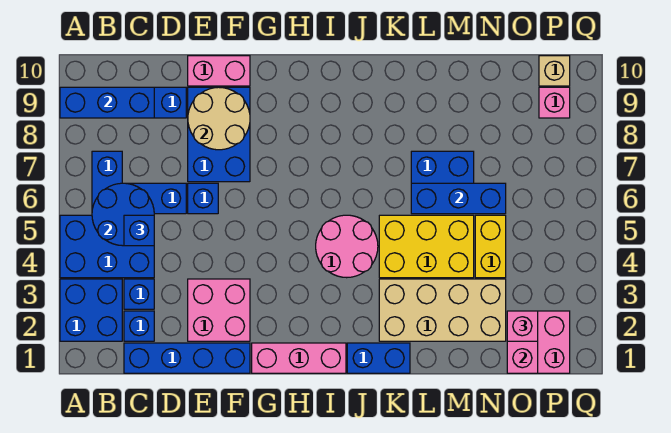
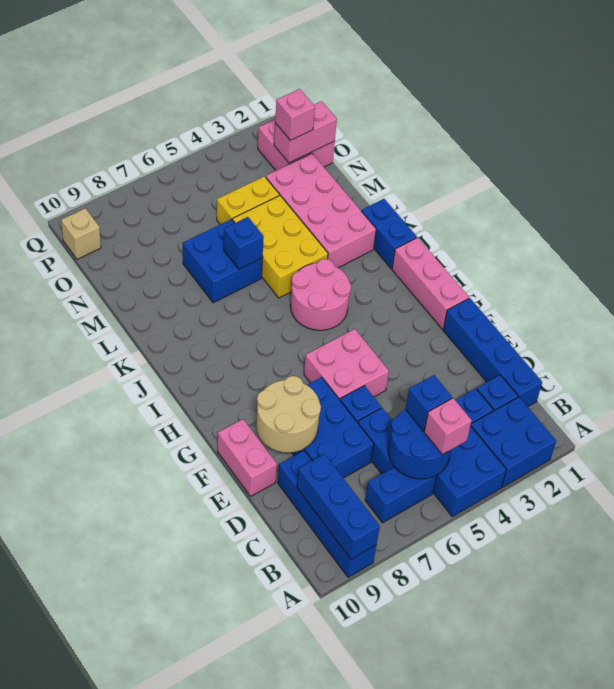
pink brick E2:F3 level 1 -> pink brick F5:G6 level 1
blue brick E7:F9 level 1 -> blue brick D7:F8 level 1
tan brick K2:N3 level 1 -> pink brick K2:N3 level 1
blue brick L6:N6 level 2 -> blue brick L6 level 2
pink brick P9 level 1 -> pink brick B5 level 3

